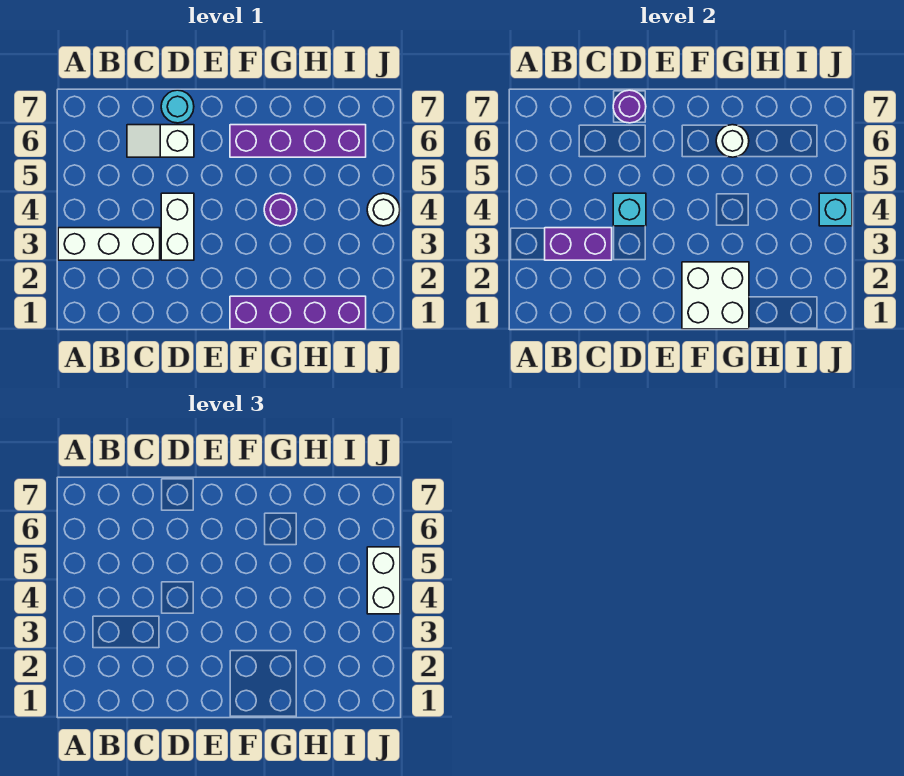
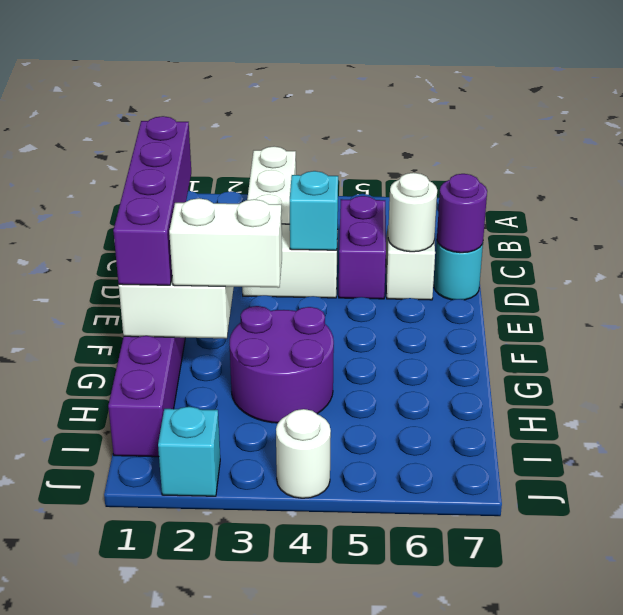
purple brick B3:C3 level 2 -> purple brick C5:D5 level 1
purple brick F6:I6 level 1 -> purple brick D1:G1 level 3
purple round brick G4 level 1 -> purple round brick G3:H4 level 1
white round brick G6 level 2 -> white round brick D6 level 2
cyan brick J4 level 2 -> cyan brick J2 level 1
white brick J4:J5 level 3 -> white brick G2:G3 level 3

